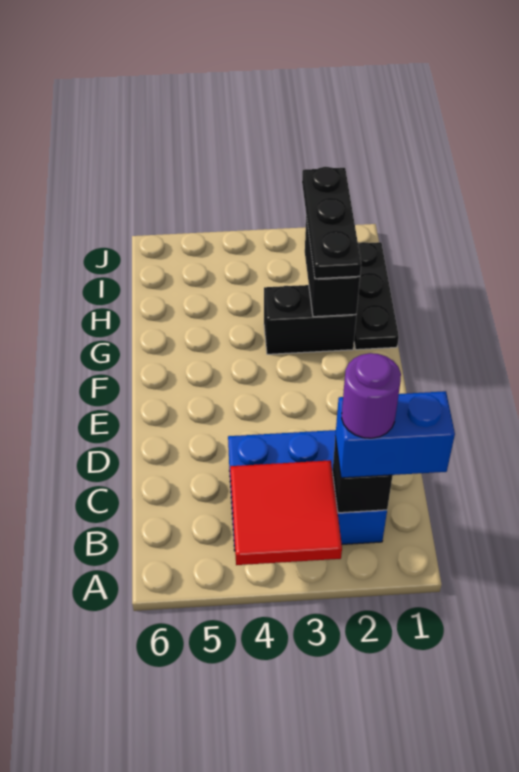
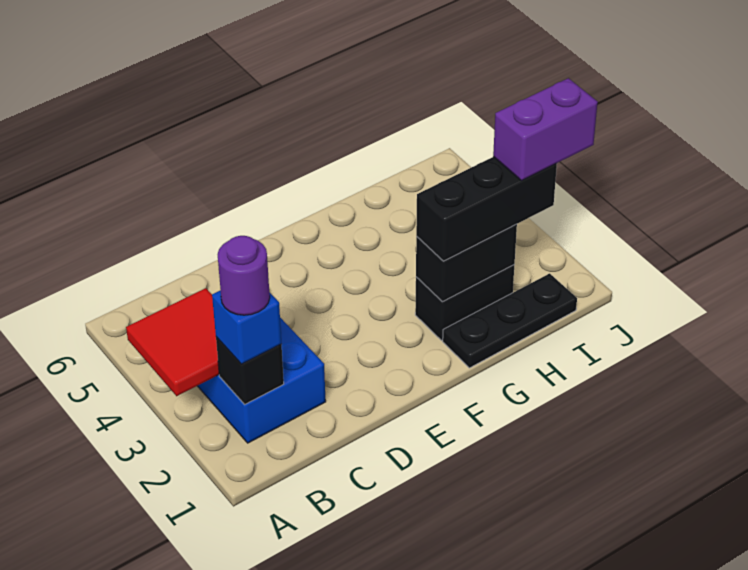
blue brick B1:B2 level 3 -> blue brick B2 level 3
black brick G2:G3 level 1 -> black brick G2:H2 level 1
black plate G2:I2 level 3 -> black brick G2:I2 level 3
none -> purple brick I2:J2 level 4

